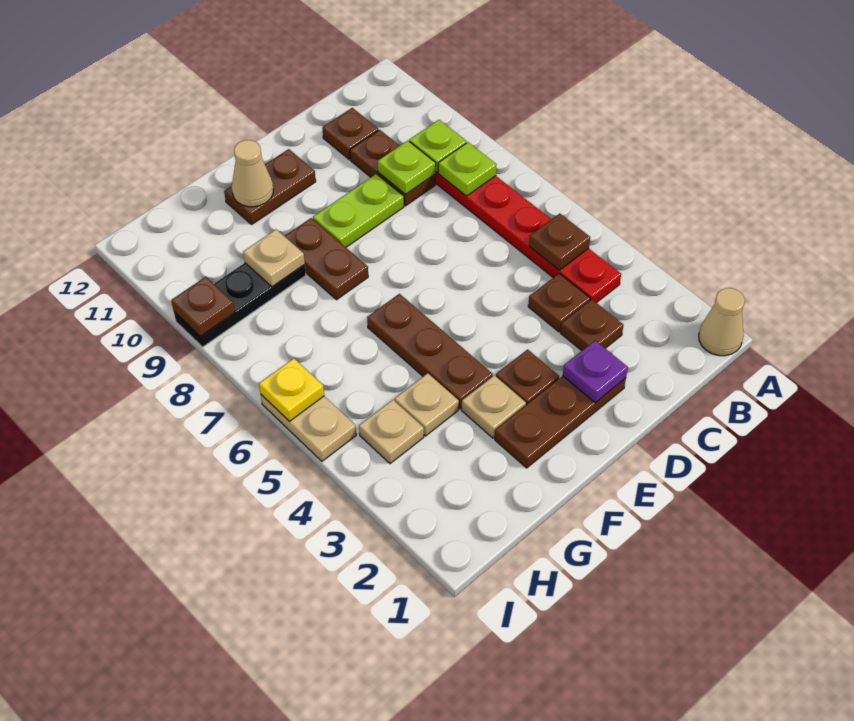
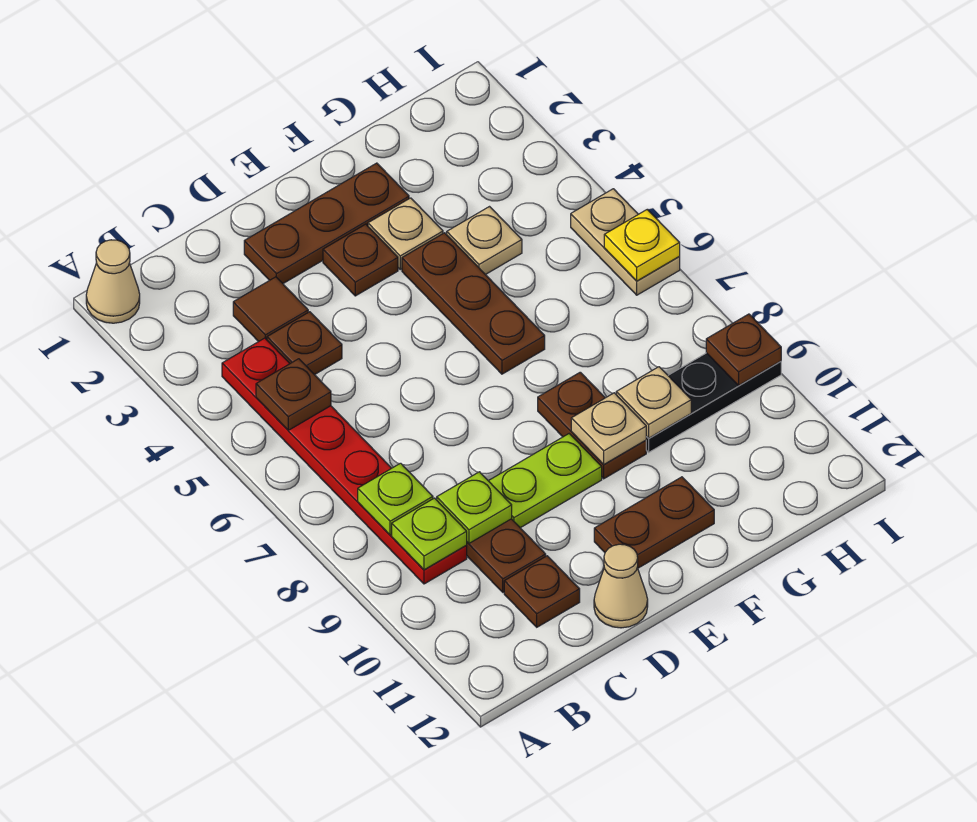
brown plate C3 level 1 -> brown tile C3 level 1
purple plate D2 level 2 -> none
tan cone F11 level 2 -> tan cone D12 level 1
tan plate H4 level 1 -> tan plate F9 level 2

